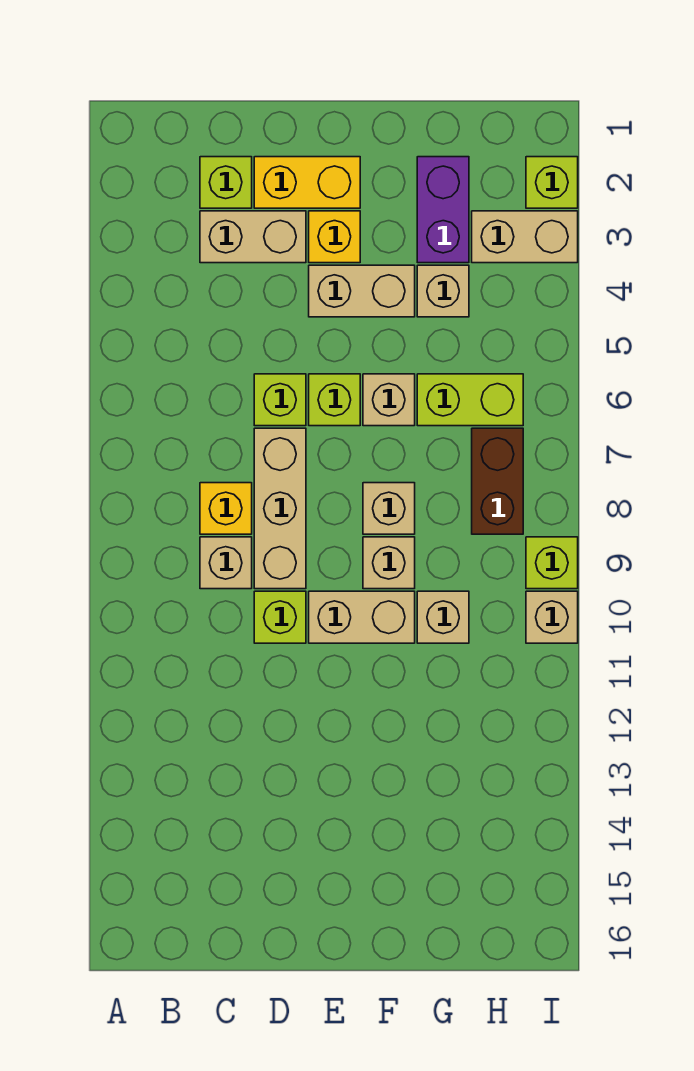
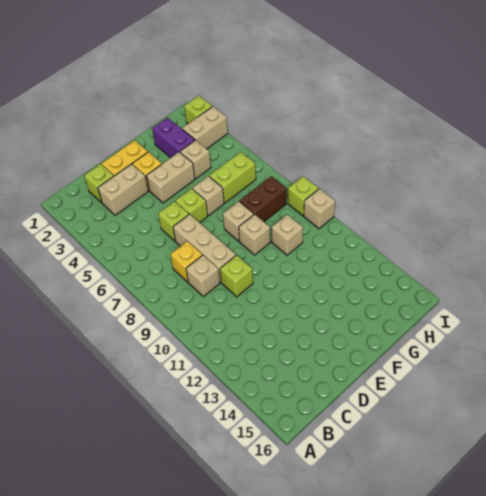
tan brick E10:F10 level 1 -> none
brown brick H7:H8 level 1 -> brown brick G8:H8 level 1

